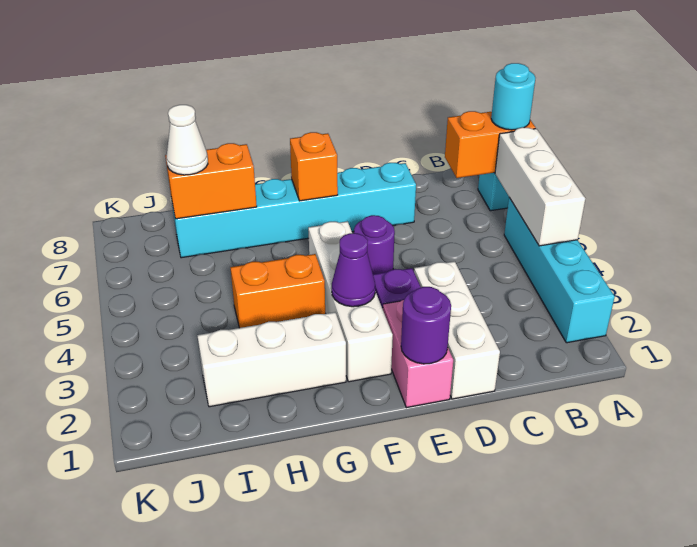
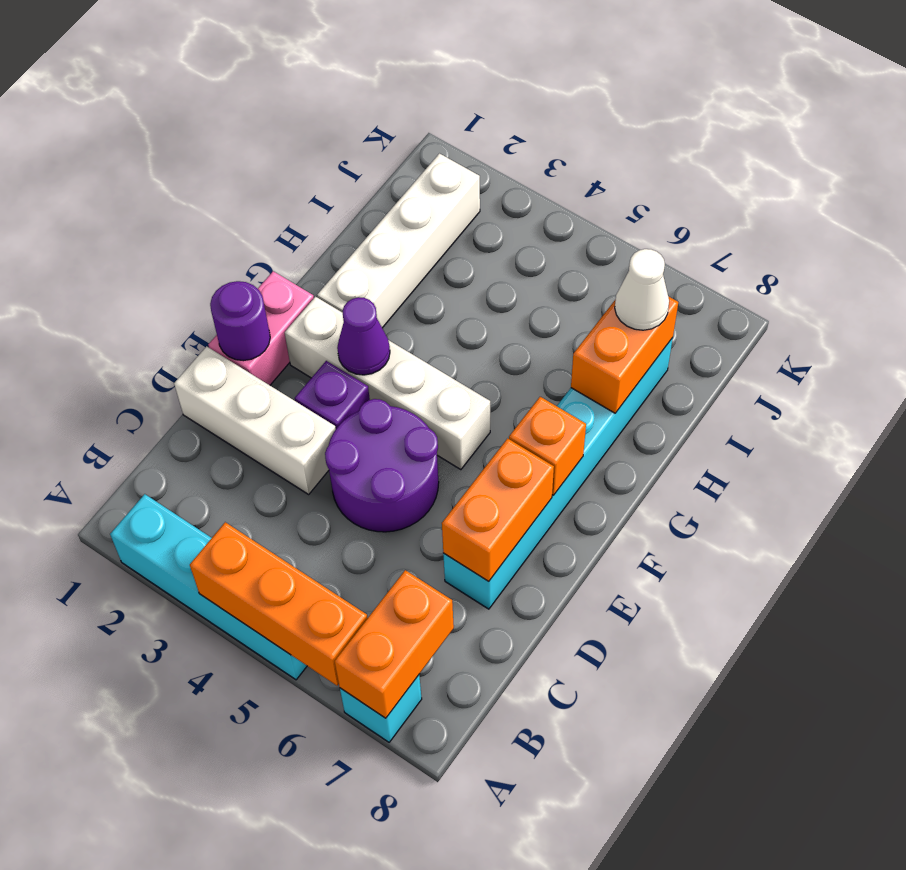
white brick A4:A6 level 2 -> orange brick A4:A6 level 2
cyan round brick A7 level 3 -> none
pink brick E1:E2 level 1 -> pink brick E1:F1 level 1
purple round brick E5 level 1 -> purple round brick D4:E5 level 1
white brick G2:I2 level 1 -> white brick G2:J2 level 1
orange brick G4:H4 level 1 -> orange brick D7:E7 level 2

